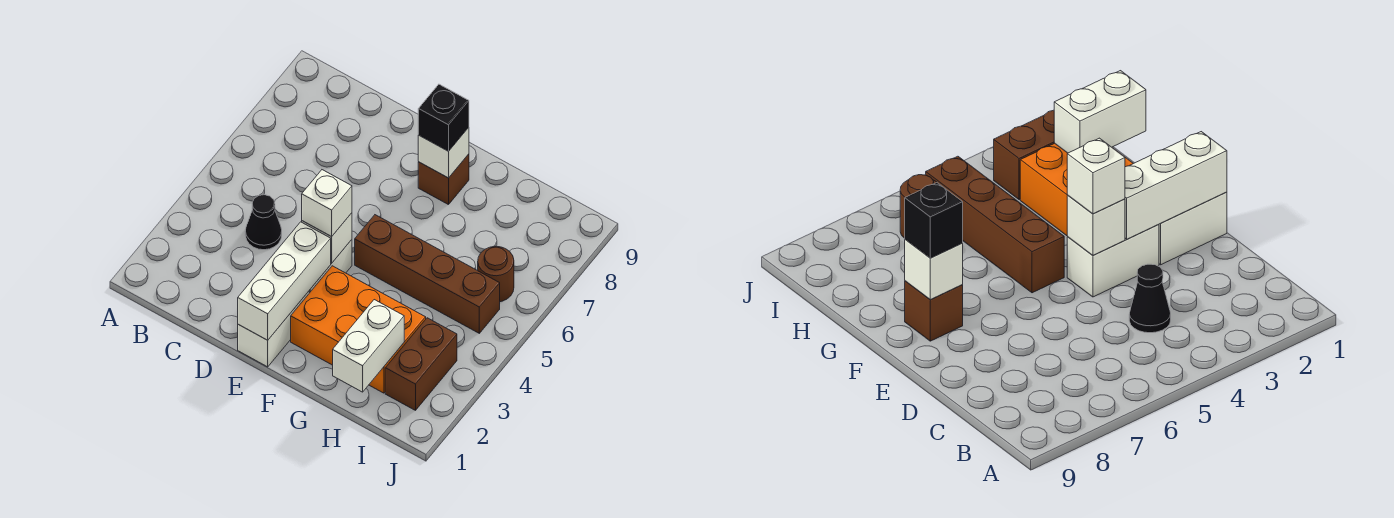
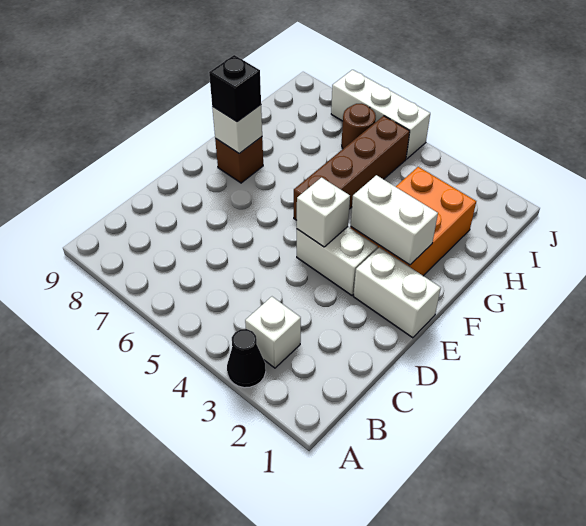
black cone C4 level 1 -> black cone A3 level 1
white brick E1:E3 level 2 -> white brick J5:J7 level 1
white brick E4 level 3 -> white brick B3 level 1
white brick H1:H2 level 2 -> white brick F2:F3 level 2
brown brick I2:I3 level 1 -> none

